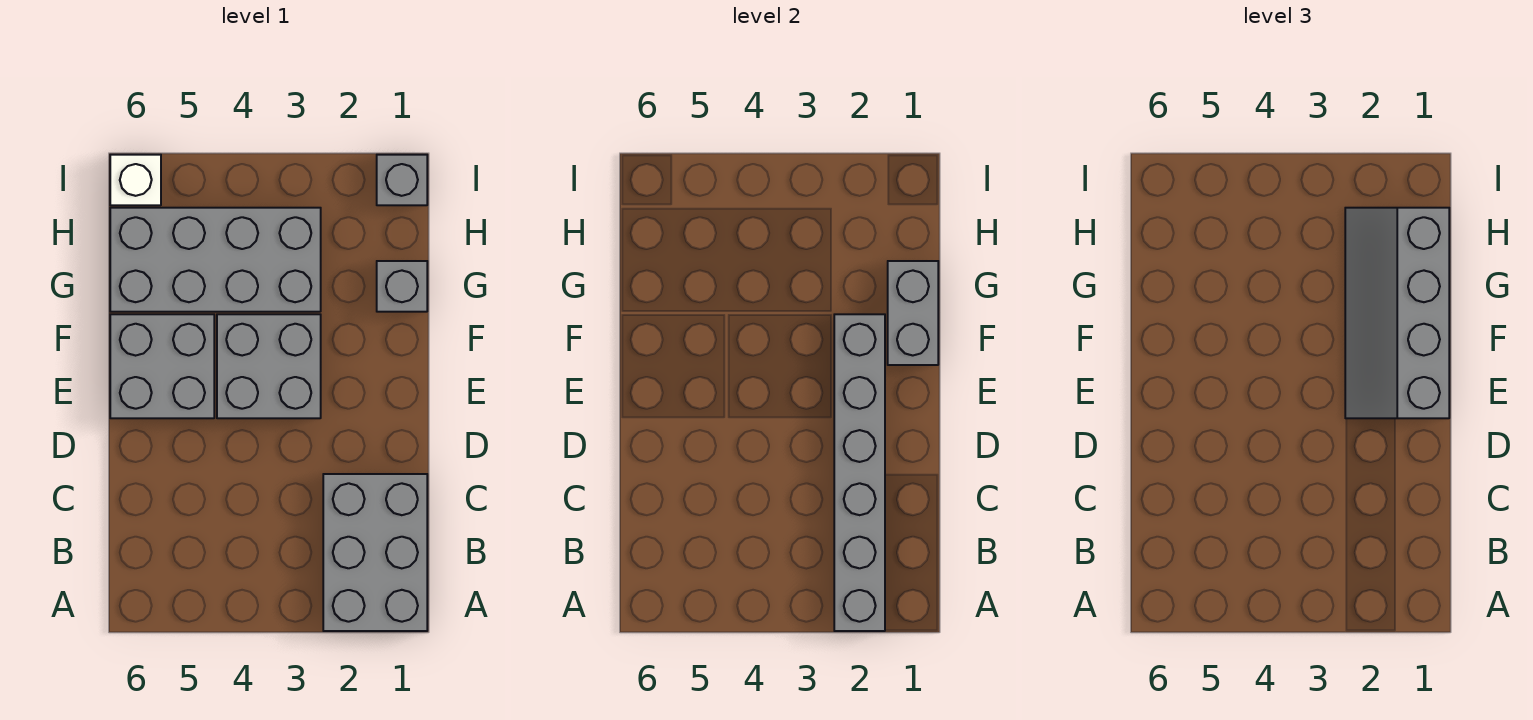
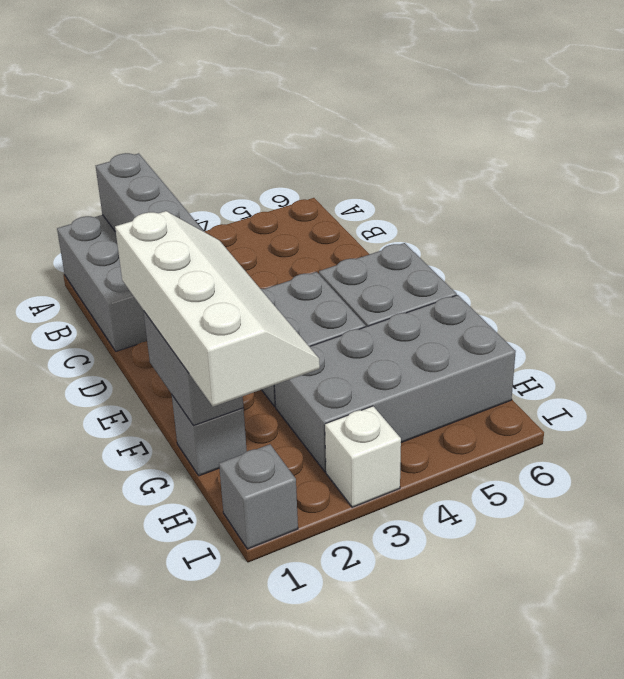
grey slope E1:H2 level 3 top 1 -> white slope E1:H2 level 3 top 1
white brick I6 level 1 -> white brick I3 level 1

